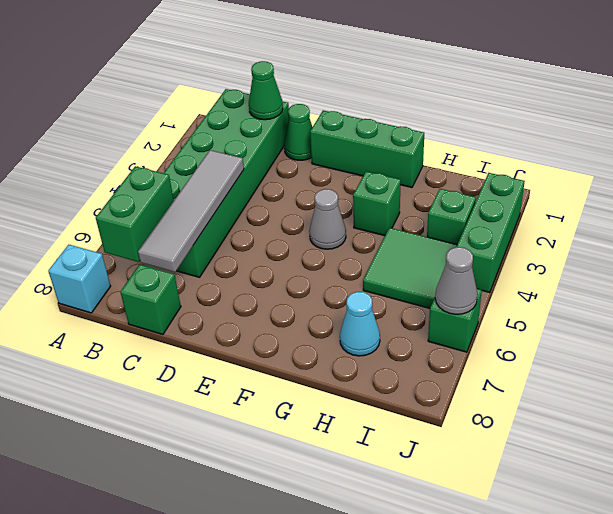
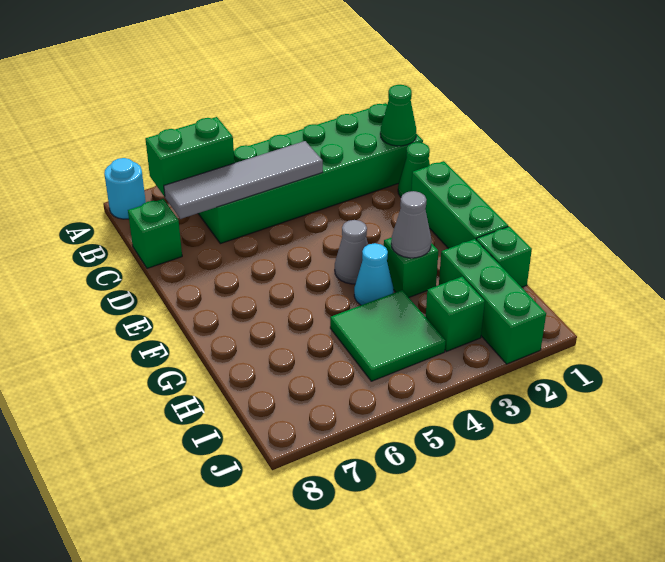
cyan brick A8 level 1 -> cyan round brick A8 level 1
cyan cone H7 level 1 -> cyan cone G4 level 1
green brick J2:J4 level 1 -> green brick H2:J2 level 1
green brick J6 level 1 -> green brick H1 level 1
grey cone J6 level 2 -> grey cone G3 level 2

